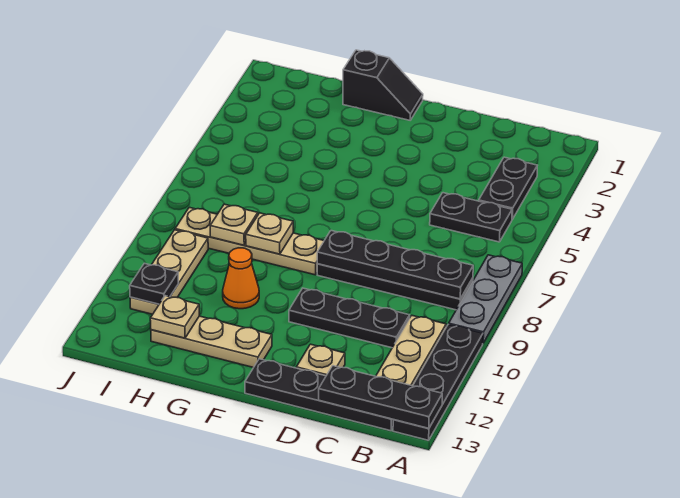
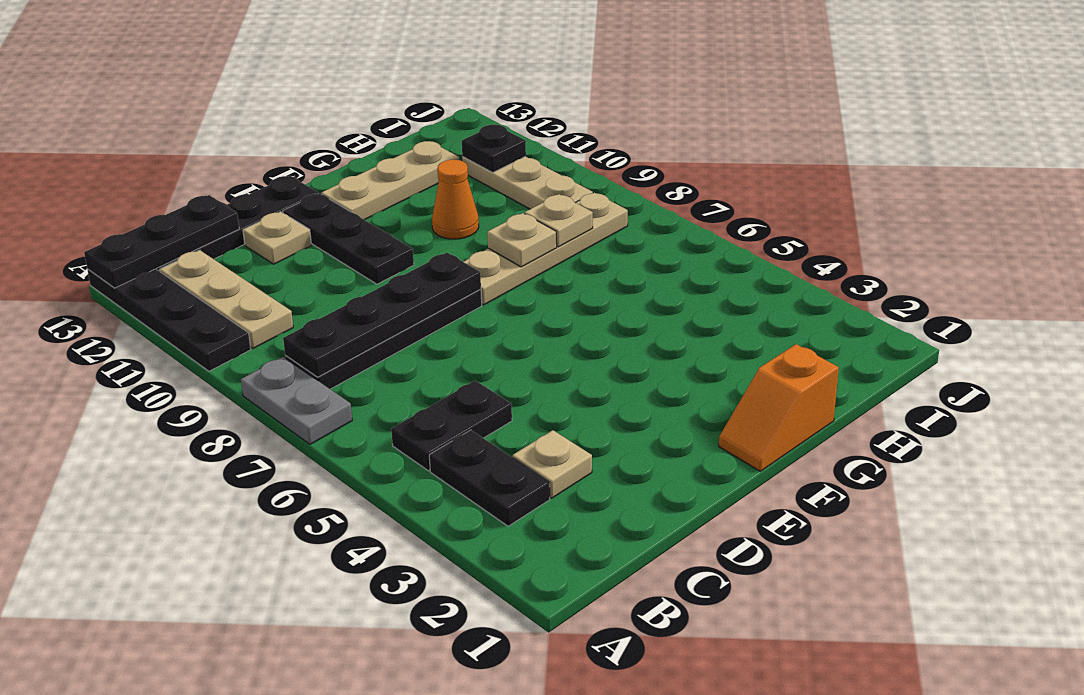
grey plate A7:A9 level 1 -> grey plate A7:A8 level 1
black plate C10:E10 level 1 -> black plate E10:E12 level 1
black slope F1:G1 level 1 top G -> orange slope F1:G1 level 1 top G
tan plate H12 level 2 -> tan plate C3 level 1

